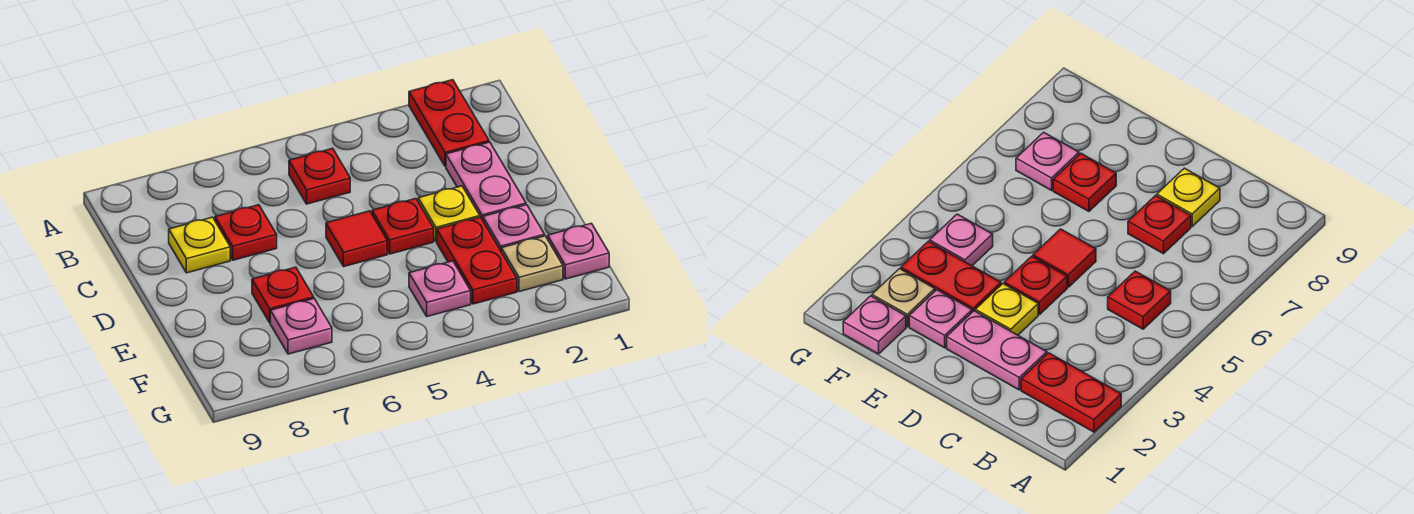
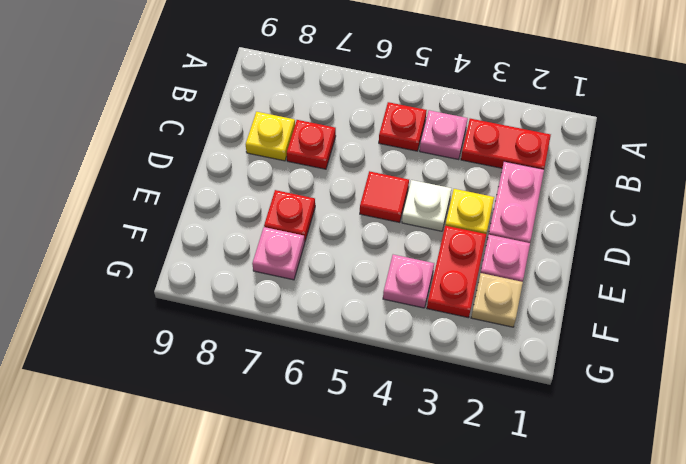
red plate A2:B2 level 1 -> red plate B2:B3 level 1
red plate D4 level 1 -> white plate D4 level 1
pink plate F1 level 1 -> pink plate B4 level 1

